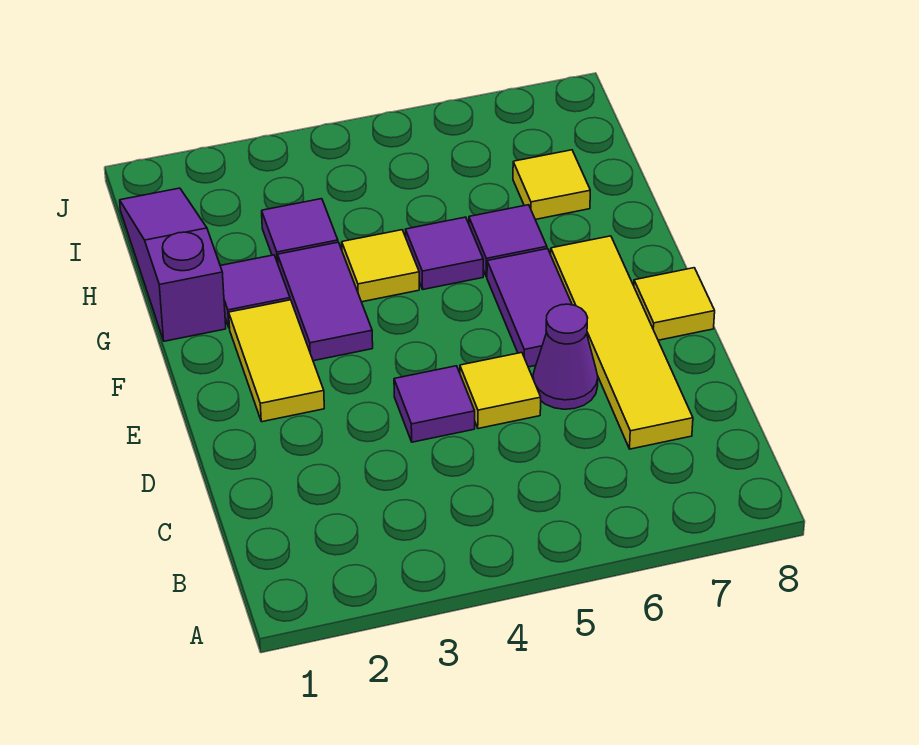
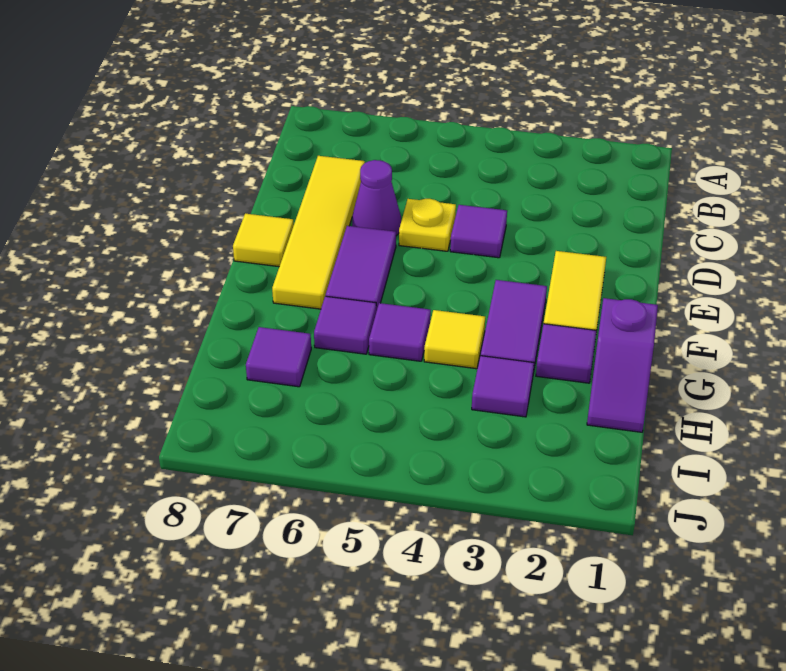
yellow tile D5 level 1 -> yellow plate D5 level 1
purple slope G1:I1 level 1 top G -> purple slope G1:H1 level 1 top G
yellow tile H7 level 1 -> purple tile H7 level 1

